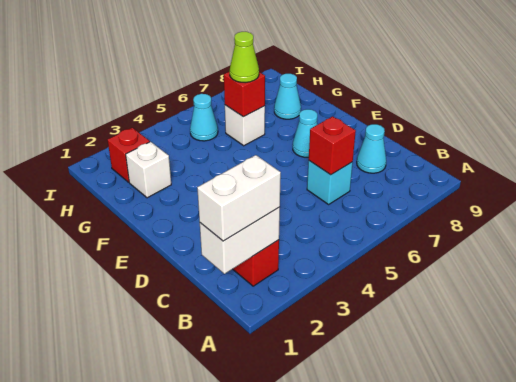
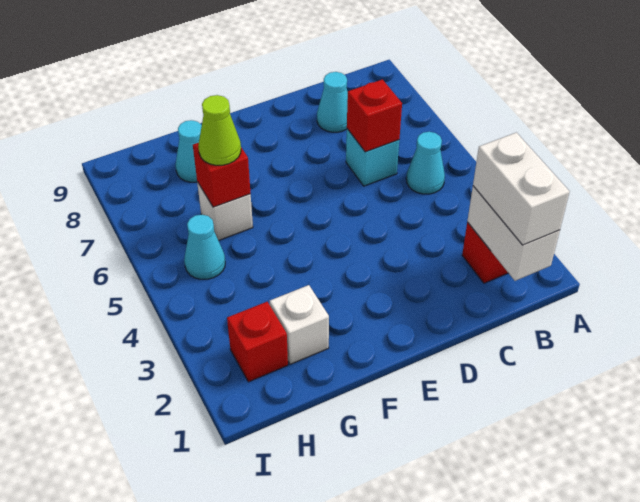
cyan cone E7 level 1 -> cyan cone B5 level 1

